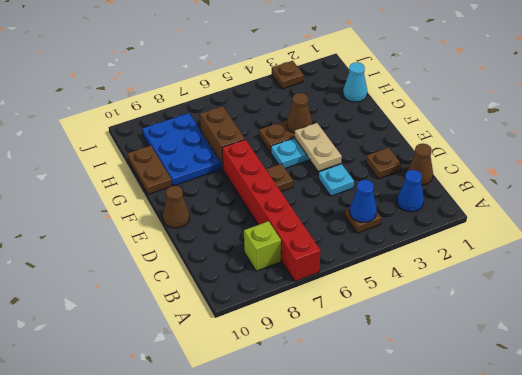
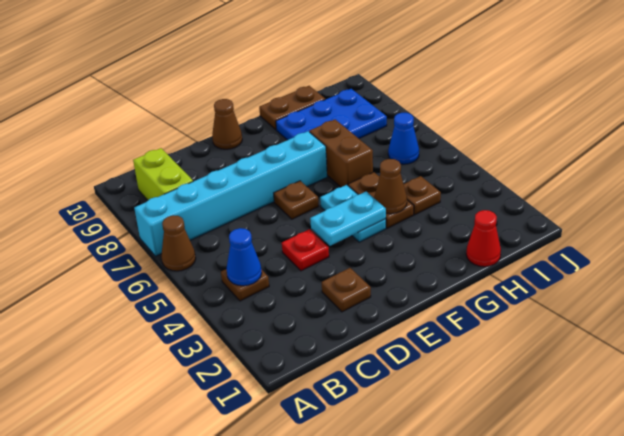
red brick A7:F7 level 1 -> cyan brick A7:F7 level 1
blue cone B2 level 1 -> blue cone I6 level 1
lime brick B8 level 1 -> lime brick B8:B9 level 1
brown cone C1 level 1 -> brown cone A6 level 1
cyan plate D4 level 1 -> red plate D4 level 1
tan plate E4:F4 level 2 -> cyan plate E4:F4 level 2
brown brick G7:H7 level 1 -> brown brick G6:G7 level 1
cyan cone H1 level 1 -> red cone H1 level 1
brown plate J3 level 1 -> brown plate H4 level 1

